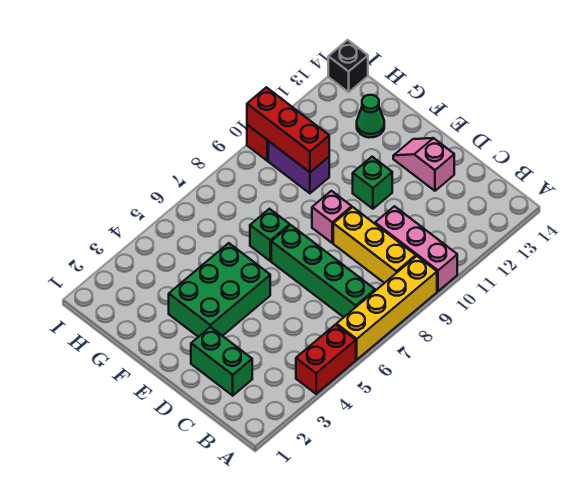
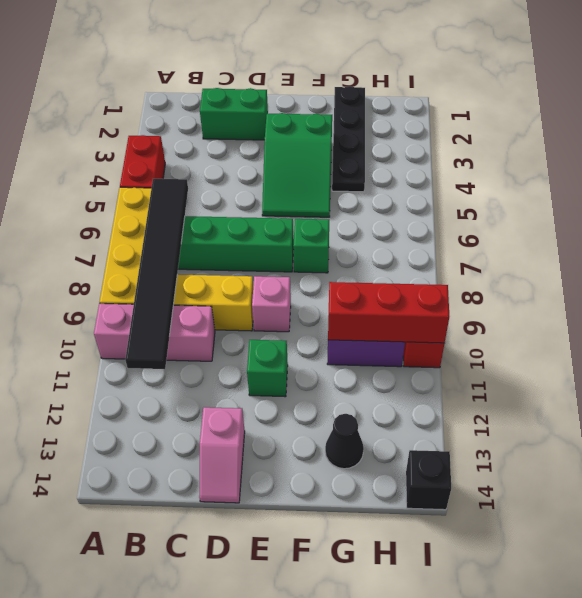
none -> black tile B6:B11 level 2
pink slope D13:E13 level 1 top D -> pink slope D13:D14 level 1 top 13
green brick E3:F5 level 1 -> green slope E3:F5 level 1 top 3
none -> black plate G1:G4 level 1
green cone G13 level 1 -> black cone G13 level 1

